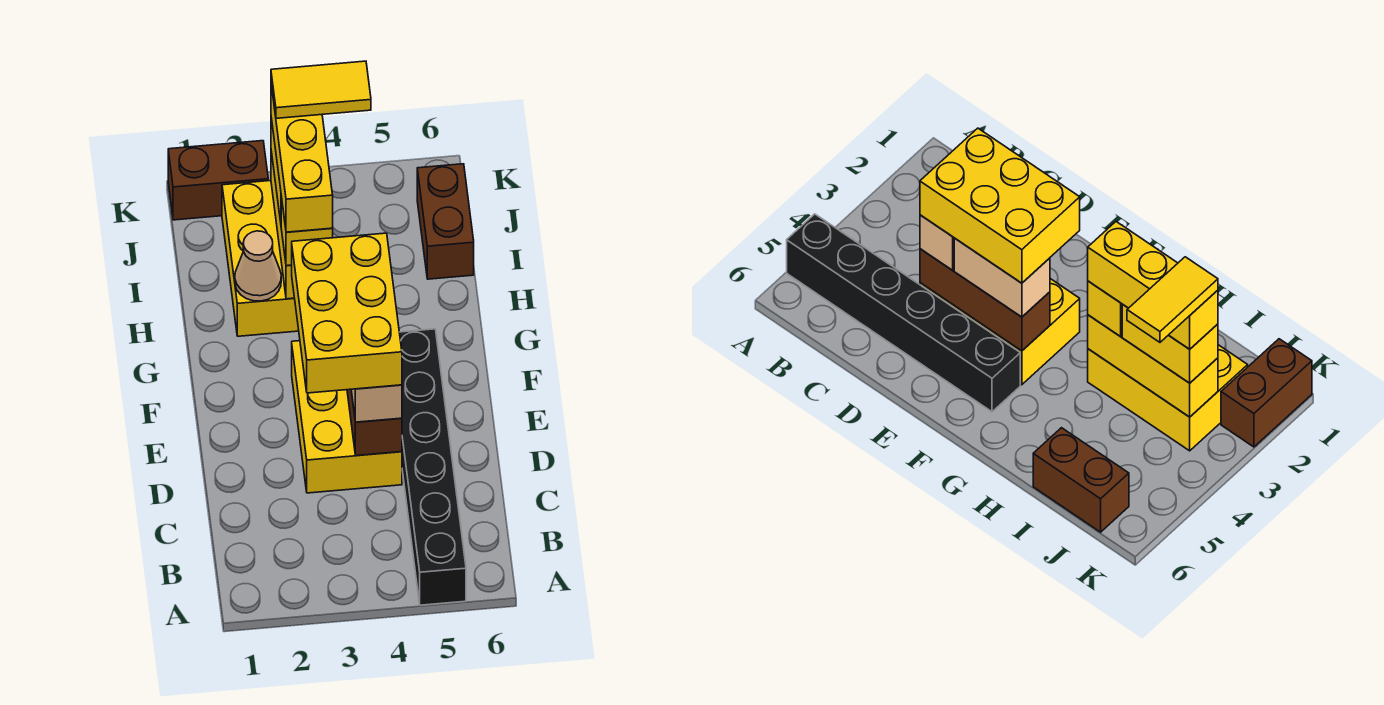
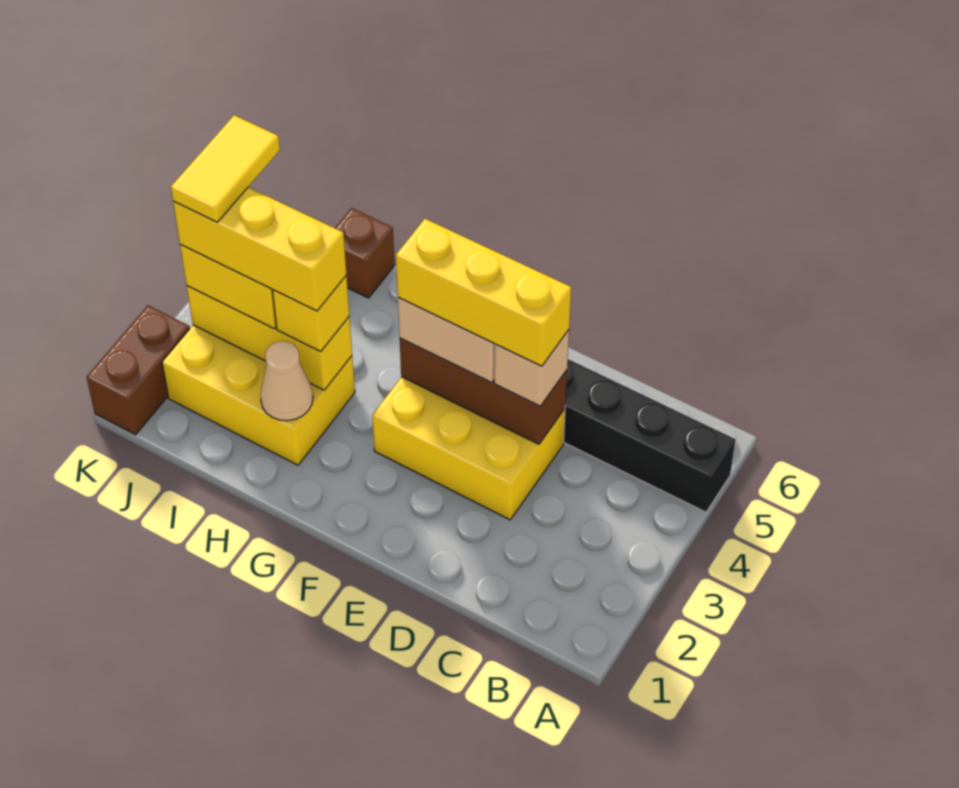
yellow brick D3:F4 level 4 -> yellow brick D4:F4 level 4
brown brick I6:J6 level 1 -> brown brick I6 level 1

